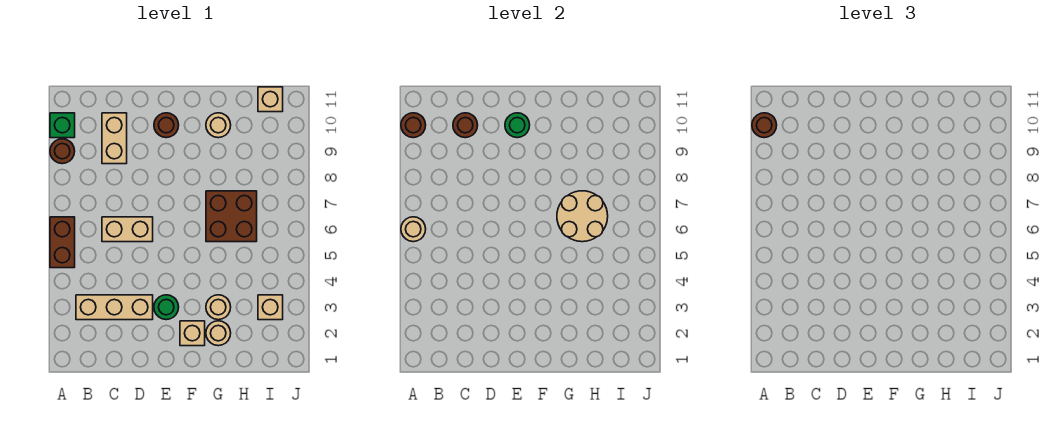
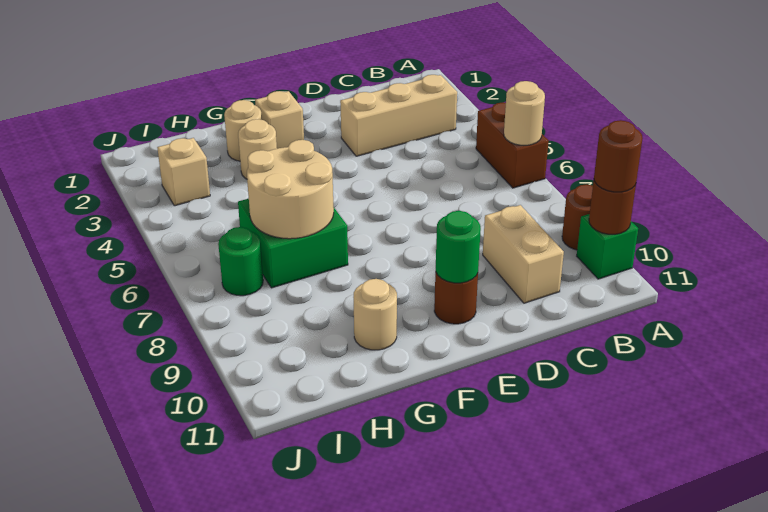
tan brick C6:D6 level 1 -> none
brown round brick C10 level 2 -> none
green round brick E3 level 1 -> green round brick I7 level 1
brown brick G6:H7 level 1 -> green brick G6:H7 level 1
tan brick I11 level 1 -> none

